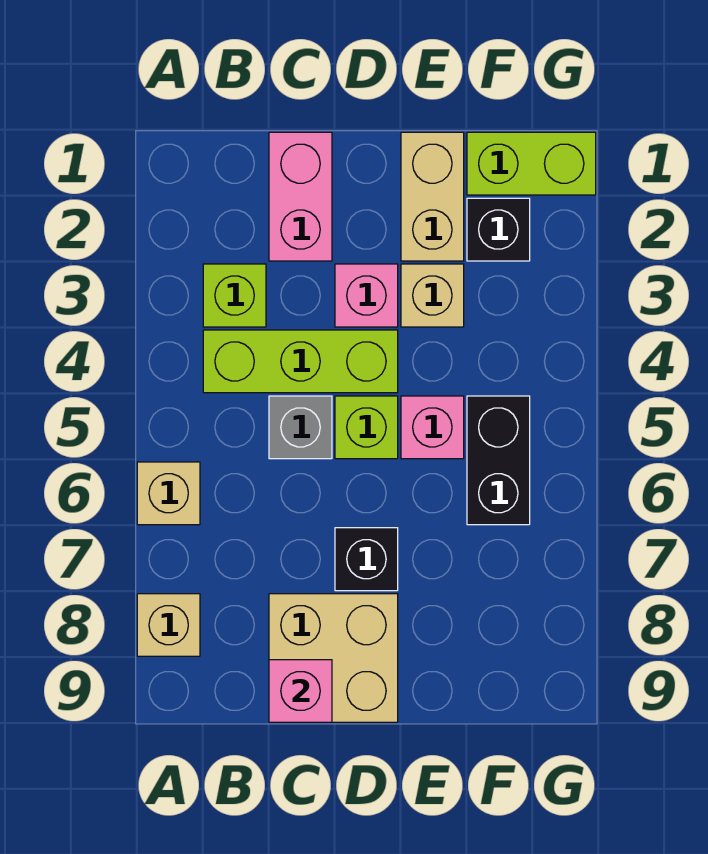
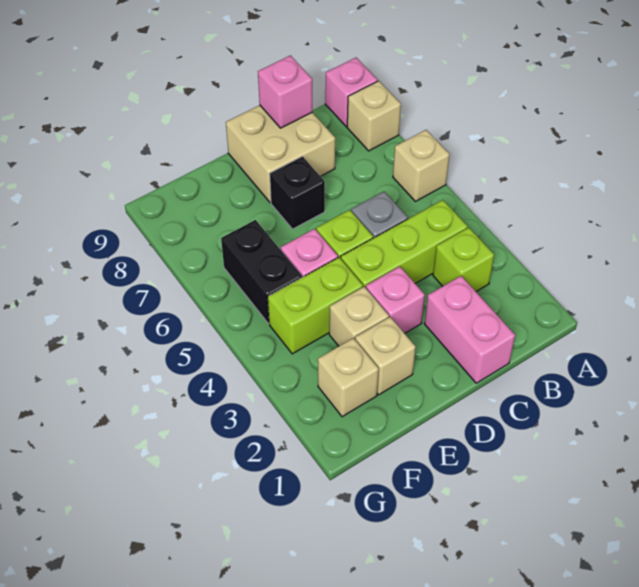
none -> pink brick A9 level 1
tan brick E1:E2 level 1 -> tan brick E2 level 1
lime brick F1:G1 level 1 -> lime brick E4:F4 level 1
black brick F2 level 1 -> tan brick F2 level 1

